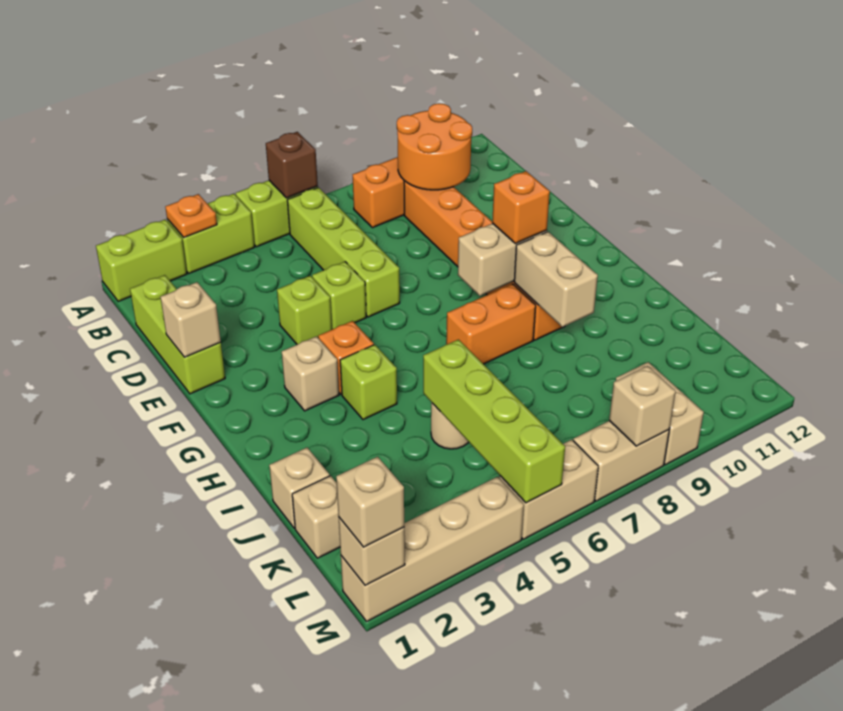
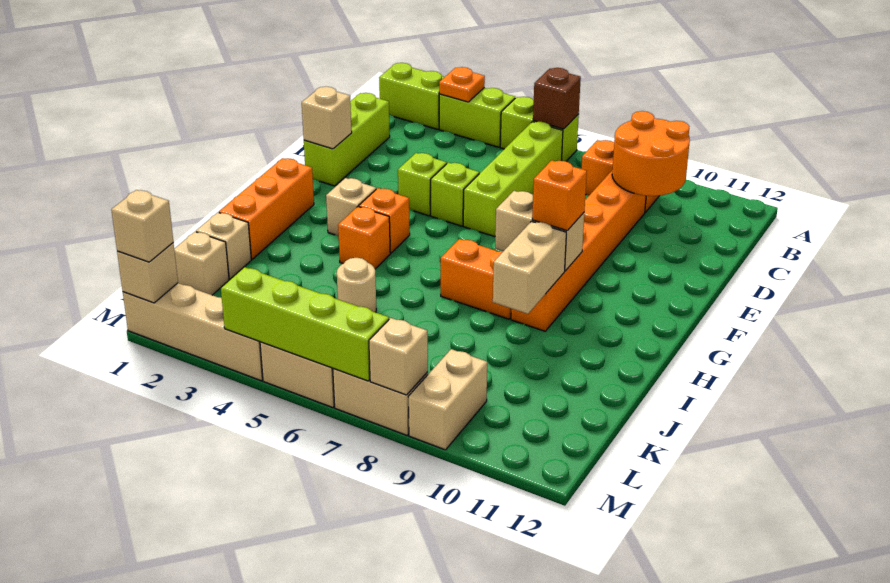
none -> orange brick G1:I1 level 1
lime brick H4 level 1 -> orange brick H4 level 1
lime brick J5:M5 level 2 -> lime brick M4:M7 level 2

